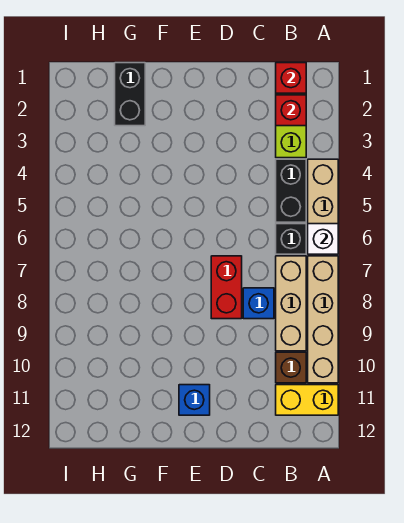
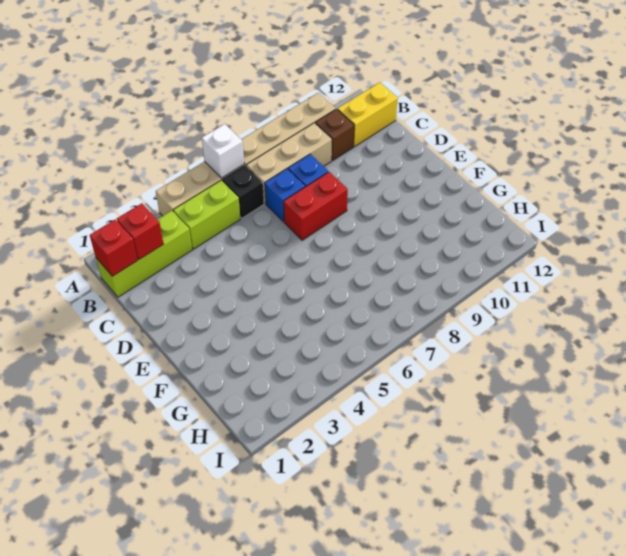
yellow brick A11:B11 level 1 -> yellow brick B11:B12 level 1
black brick B4:B5 level 1 -> lime brick B4:B5 level 1
blue brick E11 level 1 -> blue brick C7 level 1
black brick G1:G2 level 1 -> none

